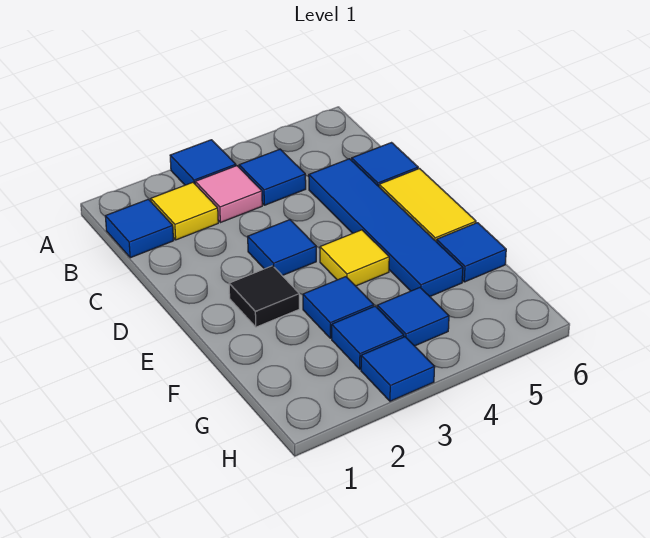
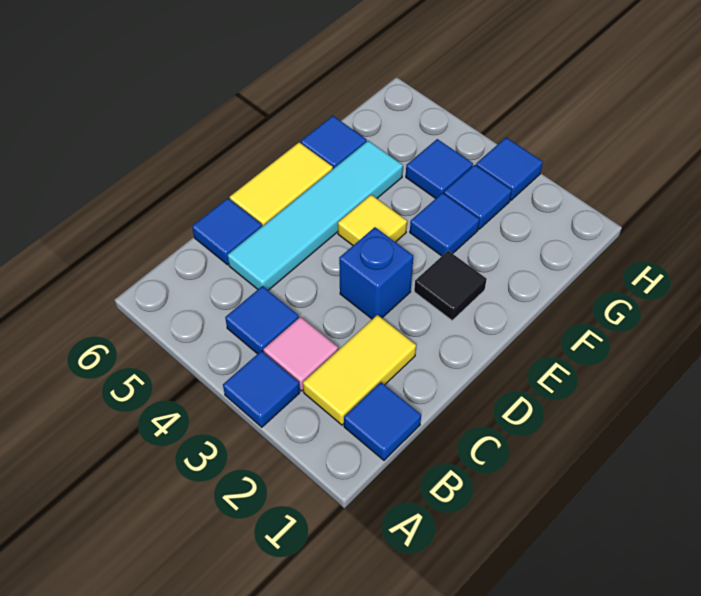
yellow tile B2 level 1 -> yellow tile B2:C2 level 1
blue tile C5:F5 level 1 -> cyan tile C5:F5 level 1
blue tile D3 level 1 -> blue brick D3 level 1

